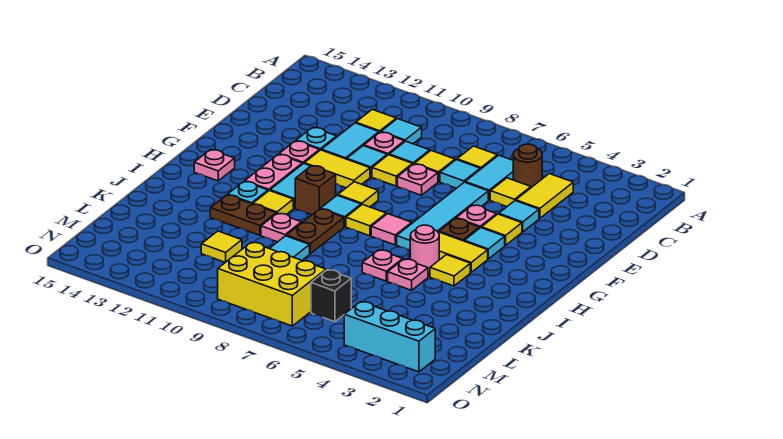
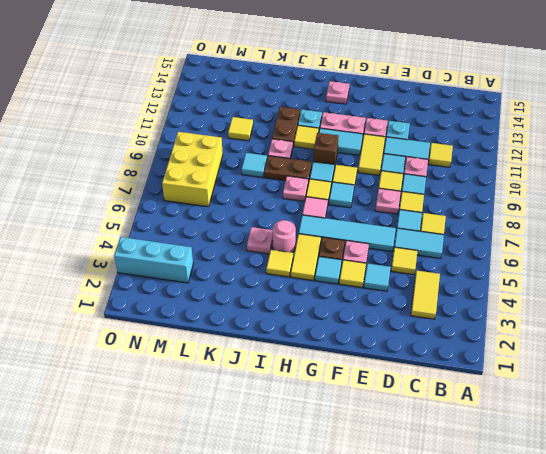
yellow tile C4:D4 level 1 -> yellow tile C3:C4 level 1
brown round brick C5 level 1 -> none
cyan tile C10 level 1 -> cyan tile G8 level 1
pink plate J6 level 1 -> pink plate I8 level 1
black brick M6 level 1 -> none
cyan brick N2:N4 level 1 -> cyan brick M3:O3 level 1

